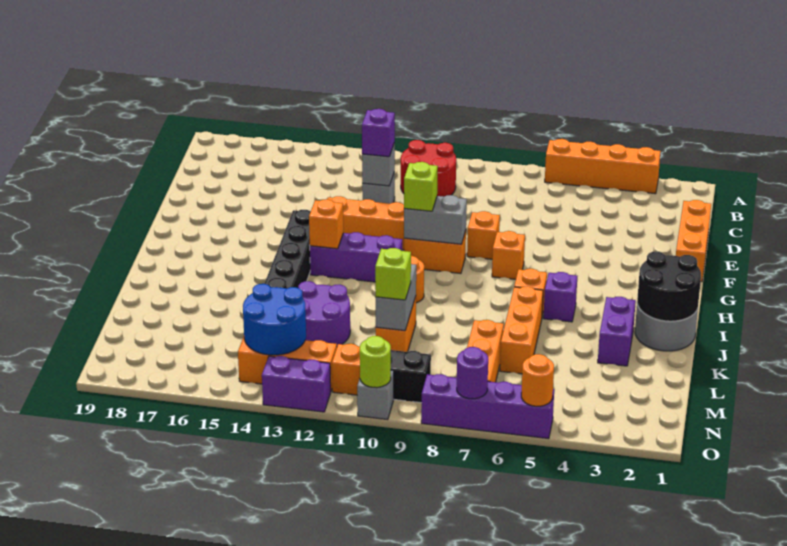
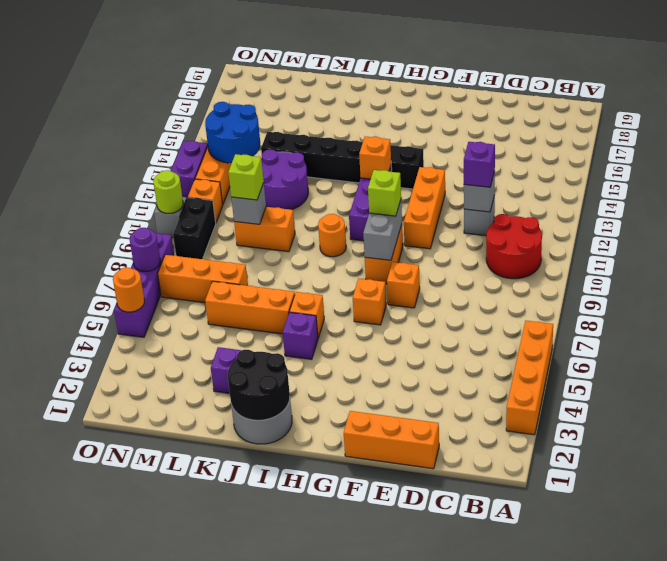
grey brick K10:L10 level 2 -> grey brick L10 level 2

